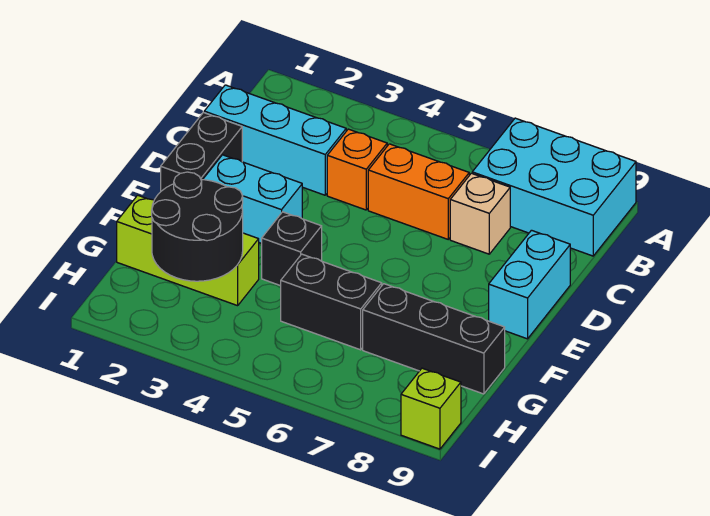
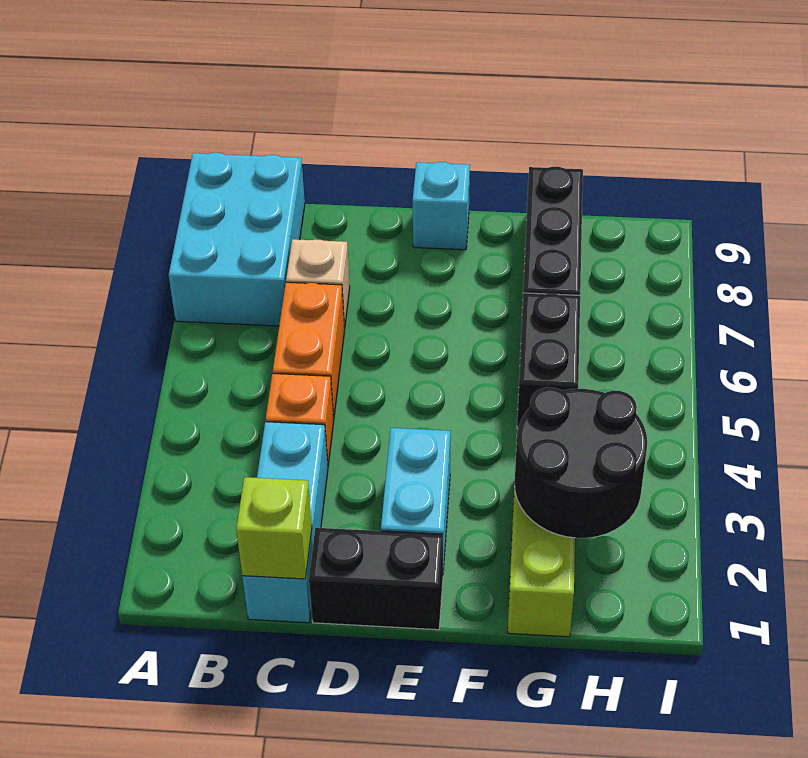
cyan brick D9:E9 level 1 -> cyan brick E9 level 1
black brick F4 level 1 -> none
lime brick I9 level 1 -> lime brick C1 level 2

